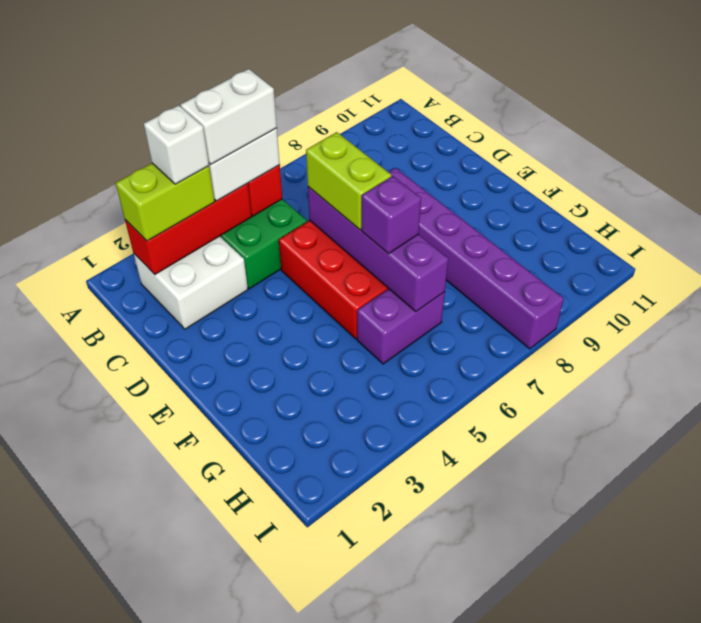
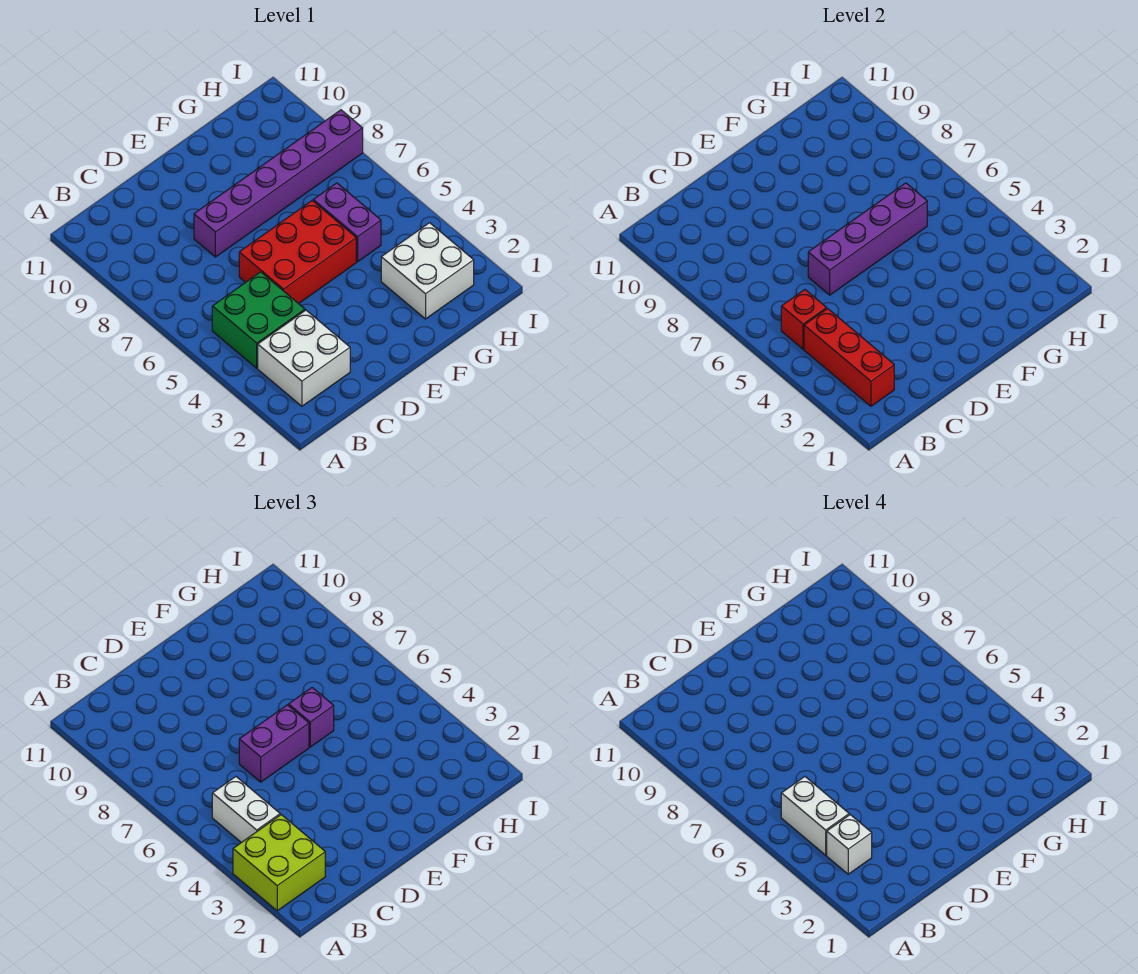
lime brick B2:B3 level 3 -> lime brick A2:B3 level 3
lime brick D6:E6 level 3 -> purple brick D6:E6 level 3
none -> white brick G2:H3 level 1

